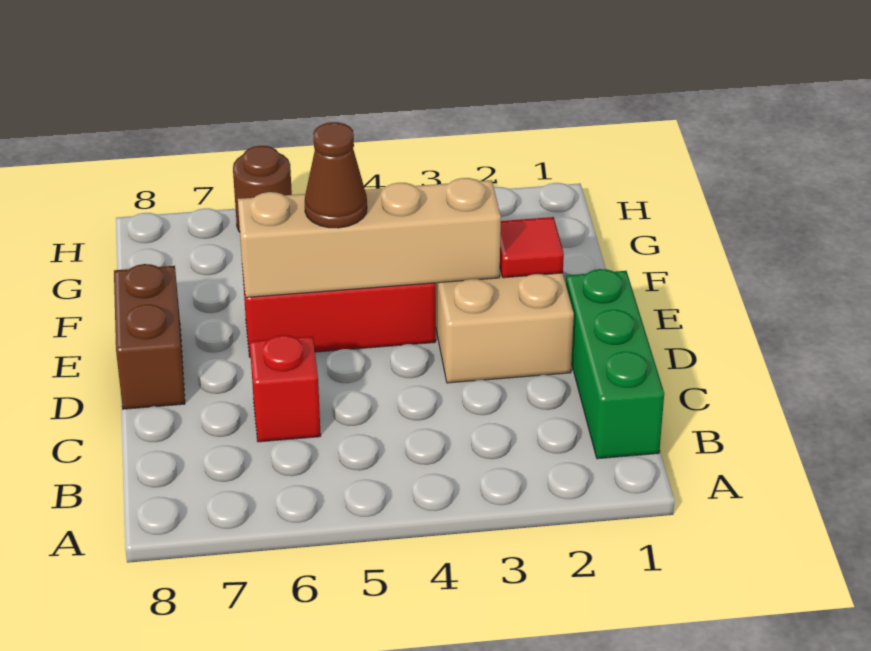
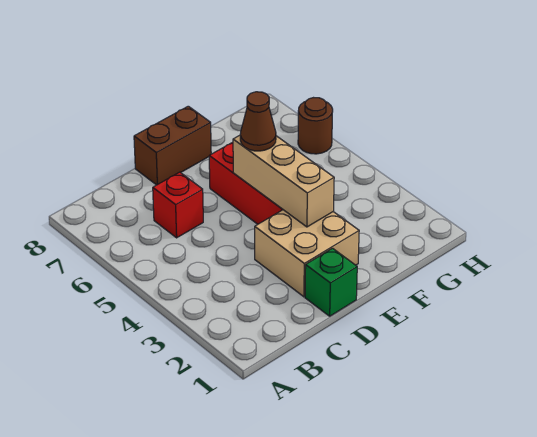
green brick B1:D1 level 1 -> green brick D1 level 1
red tile E2 level 2 -> none
tan brick E3:E6 level 2 -> tan brick E3:E5 level 2

